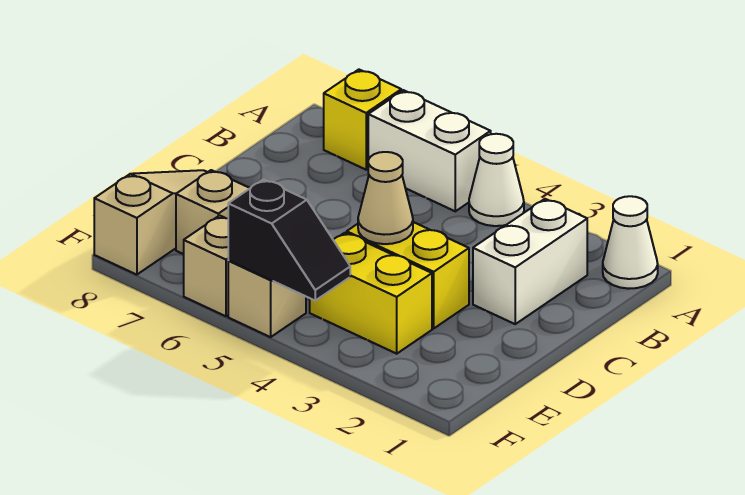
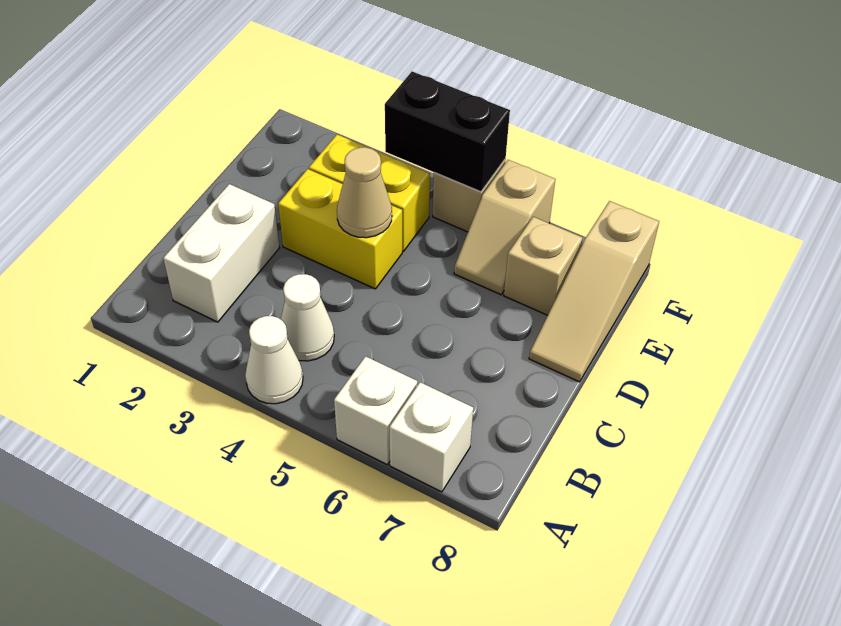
white cone A1 level 1 -> white cone B4 level 1
white brick A5:A6 level 1 -> white brick A6 level 1
yellow brick A7 level 1 -> white brick A7 level 1
black slope F4:F5 level 2 top 5 -> black brick F4:F5 level 2

